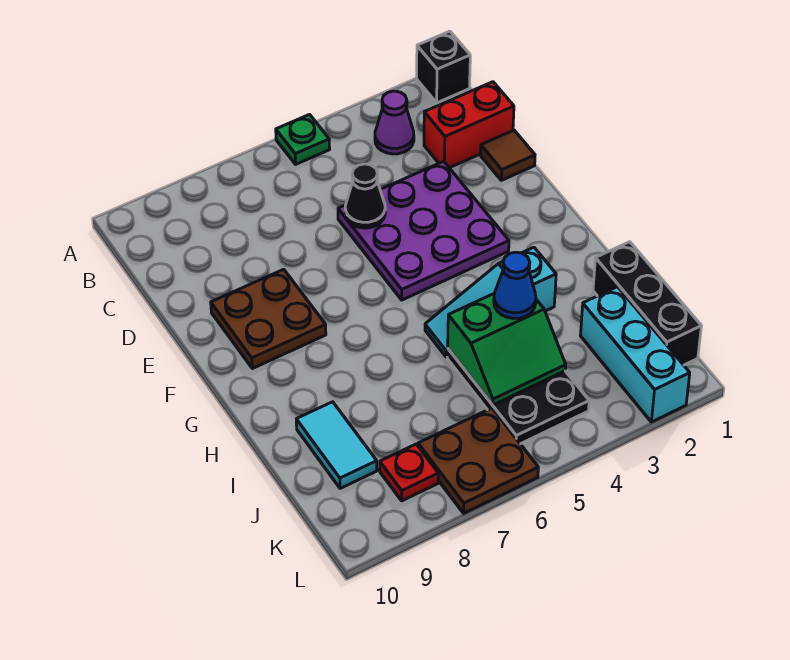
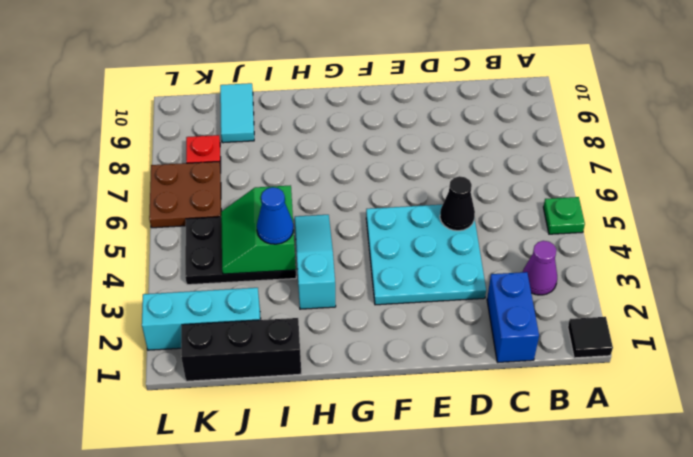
black brick A1 level 1 -> black tile A1 level 1
red brick C1:C2 level 1 -> blue brick C1:C2 level 1
brown tile D1 level 1 -> none
purple plate D3:F5 level 1 -> cyan plate D3:F5 level 1
brown plate E8:F9 level 1 -> none
cyan tile I9:J9 level 1 -> cyan tile J9:J10 level 1

